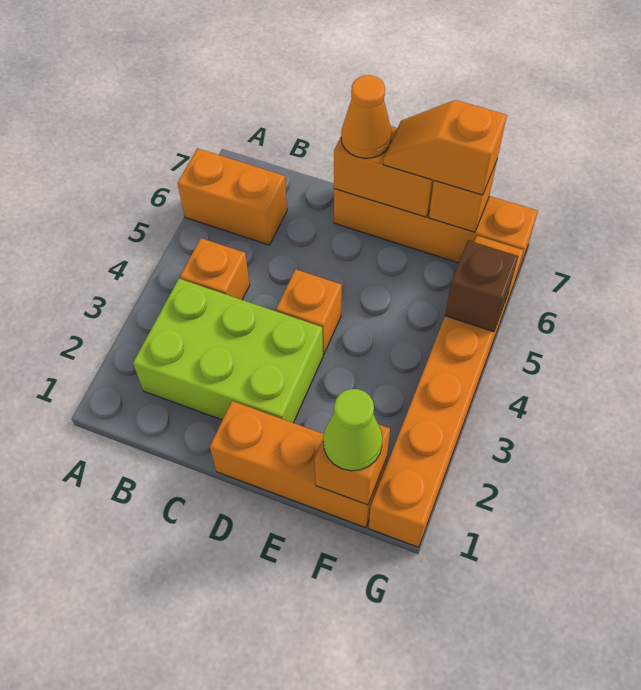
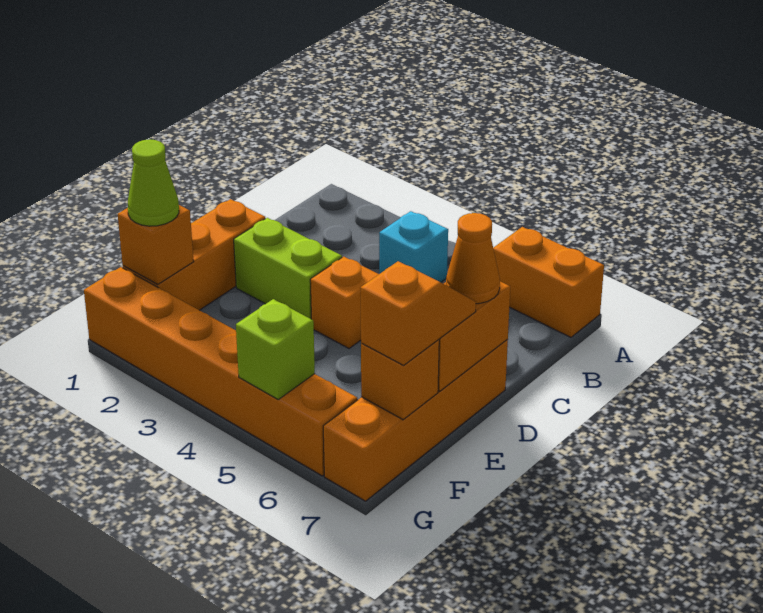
orange brick A6:B6 level 1 -> orange brick A6:A7 level 1
lime brick B2:D3 level 1 -> lime brick D2:D3 level 1
orange brick B4 level 1 -> cyan brick B4 level 1
brown brick G5 level 2 -> lime brick G5 level 2

